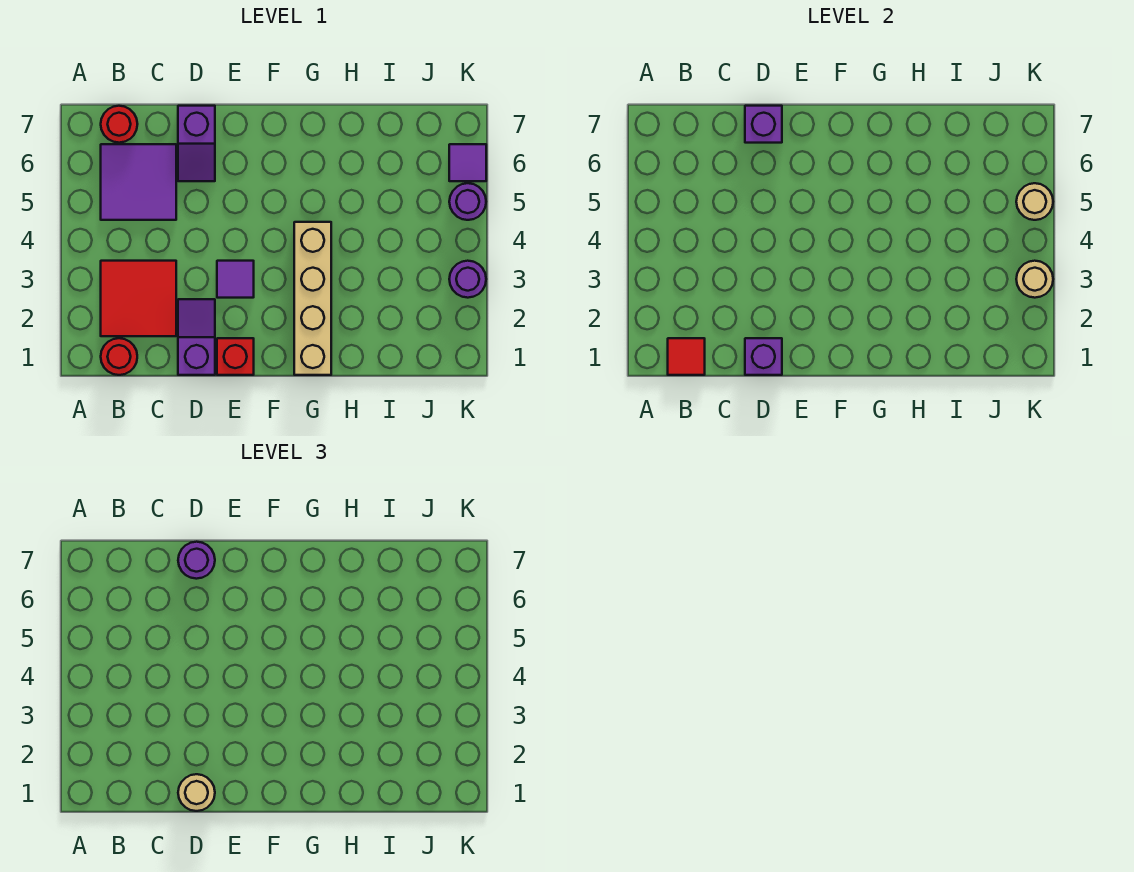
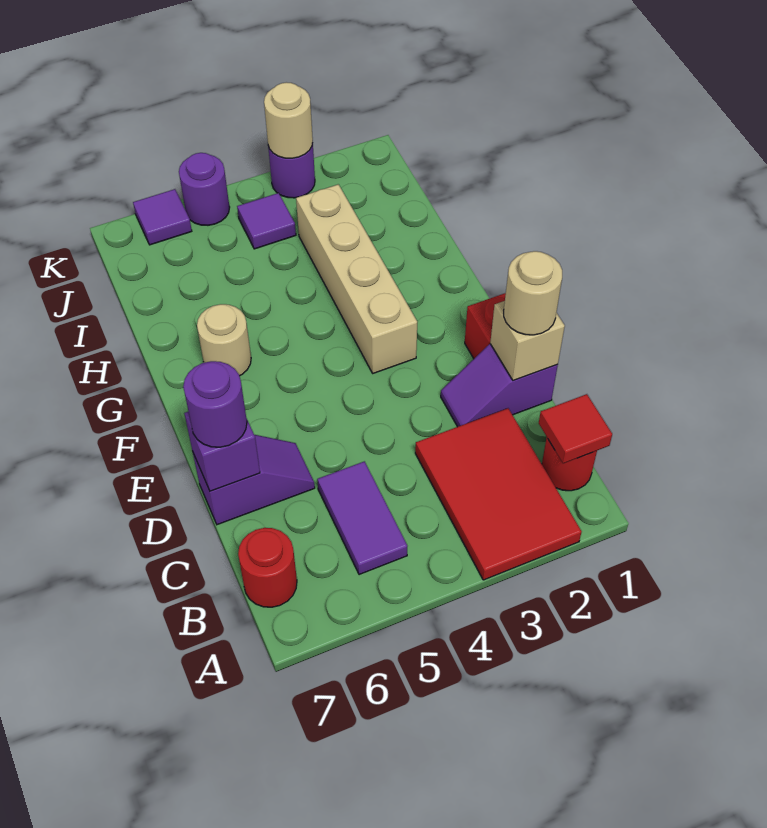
red tile B2:C3 level 1 -> red tile A2:C3 level 1
purple tile B5:C6 level 1 -> purple tile B5:C5 level 1
purple brick D1 level 2 -> tan brick D1 level 2
purple tile E3 level 1 -> purple tile J4 level 1
tan brick G1:G4 level 1 -> tan brick F3:I3 level 1
tan round brick K5 level 2 -> tan round brick G6 level 1

